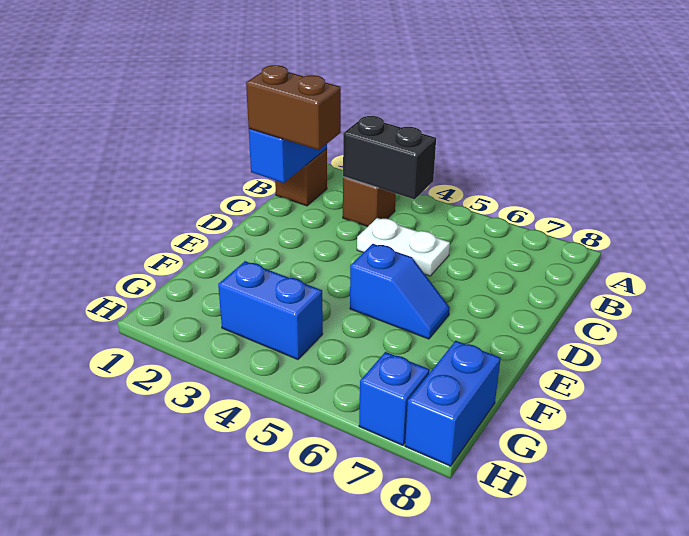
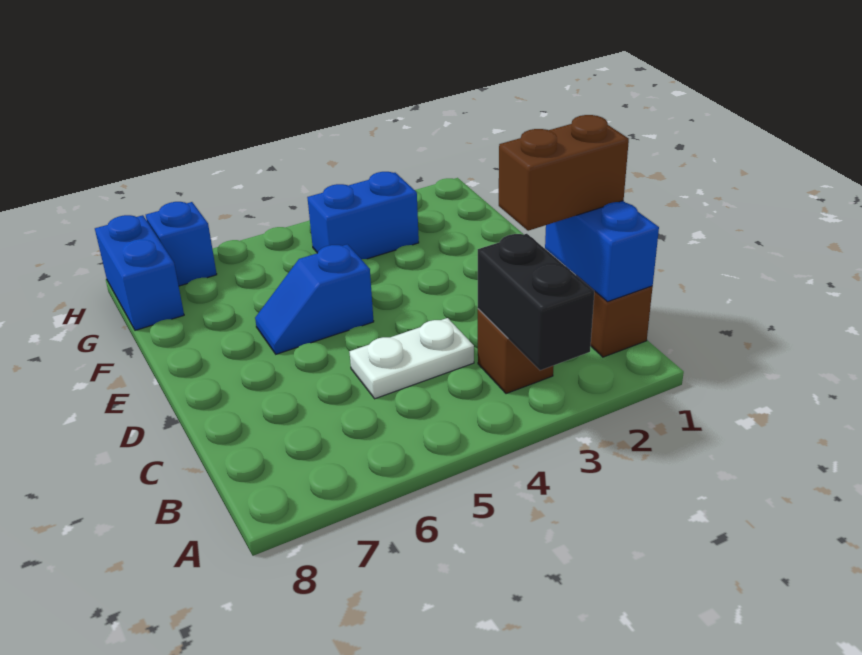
black brick B3:B4 level 2 -> black brick A3:B3 level 2

